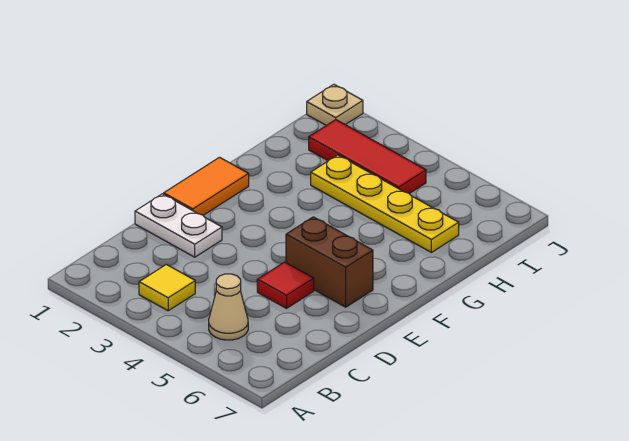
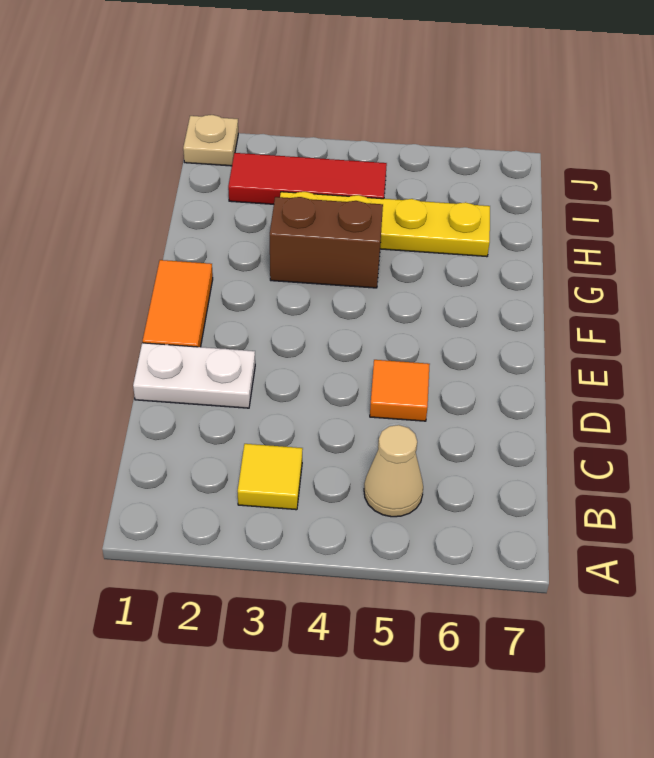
red tile D5 level 1 -> orange tile D5 level 1
brown brick E5:E6 level 1 -> brown brick G3:G4 level 1

